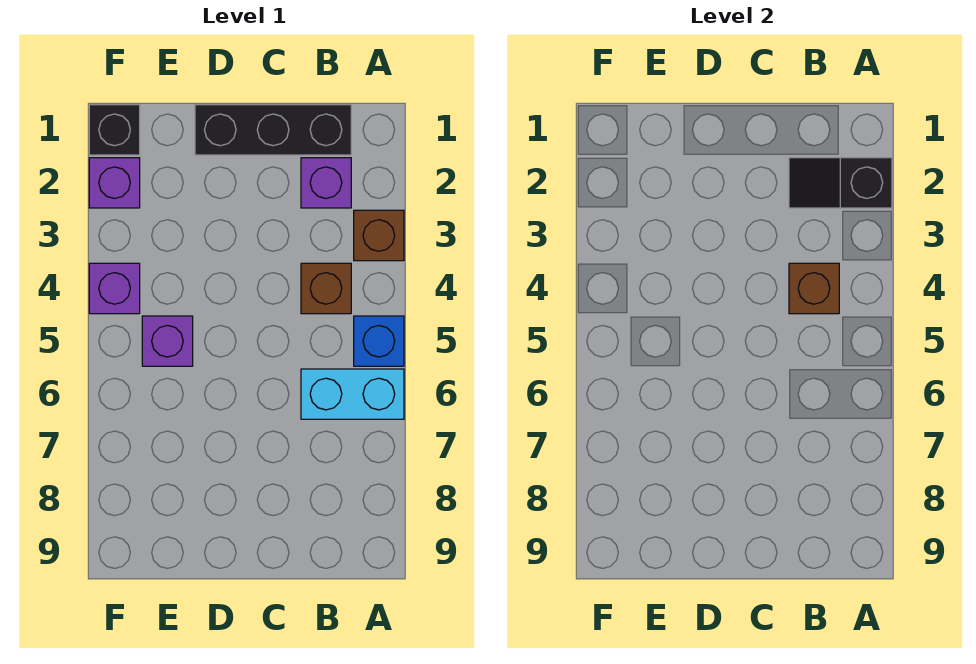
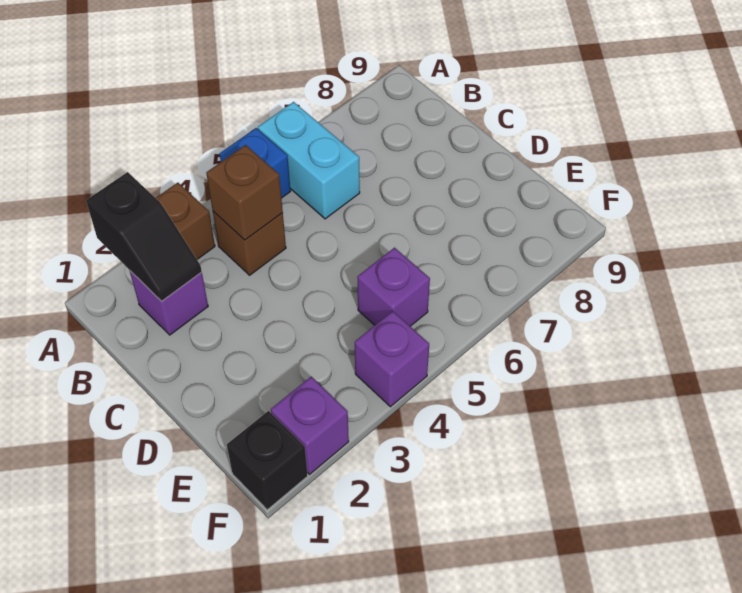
black brick B1:D1 level 1 -> none

